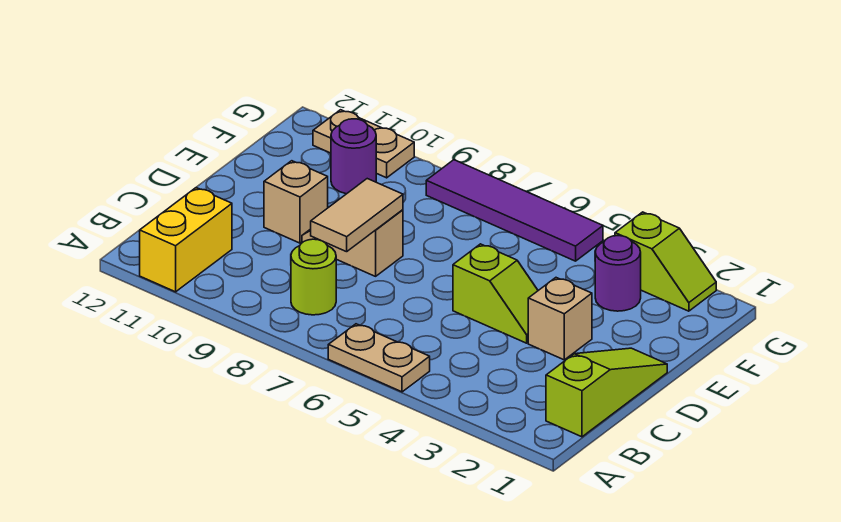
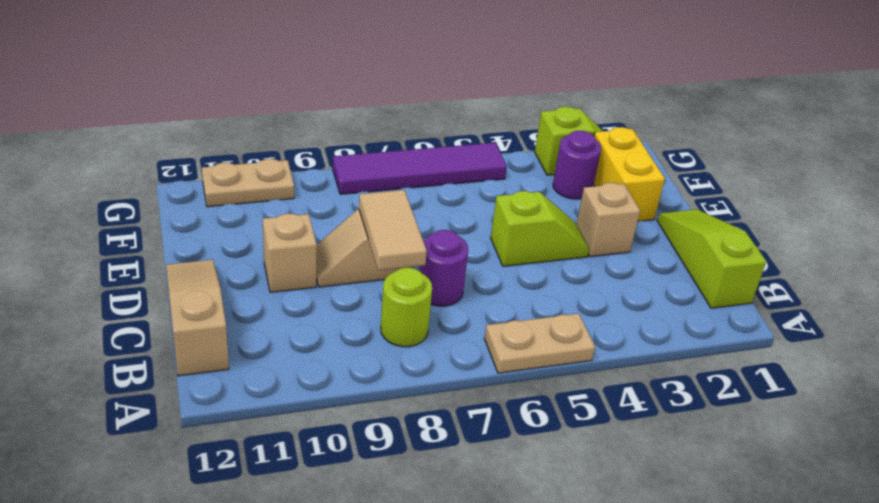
yellow brick A11:B11 level 1 -> yellow brick E2:F2 level 1
none -> tan slope B12:D12 level 1 top B
purple round brick F10 level 1 -> purple round brick C7 level 1

